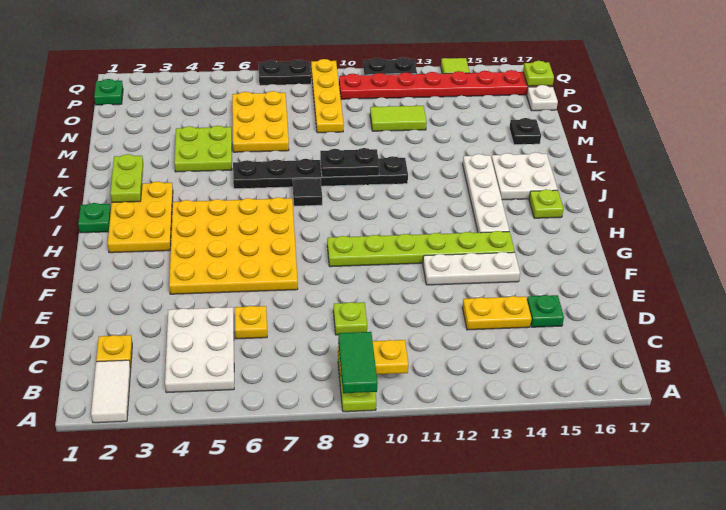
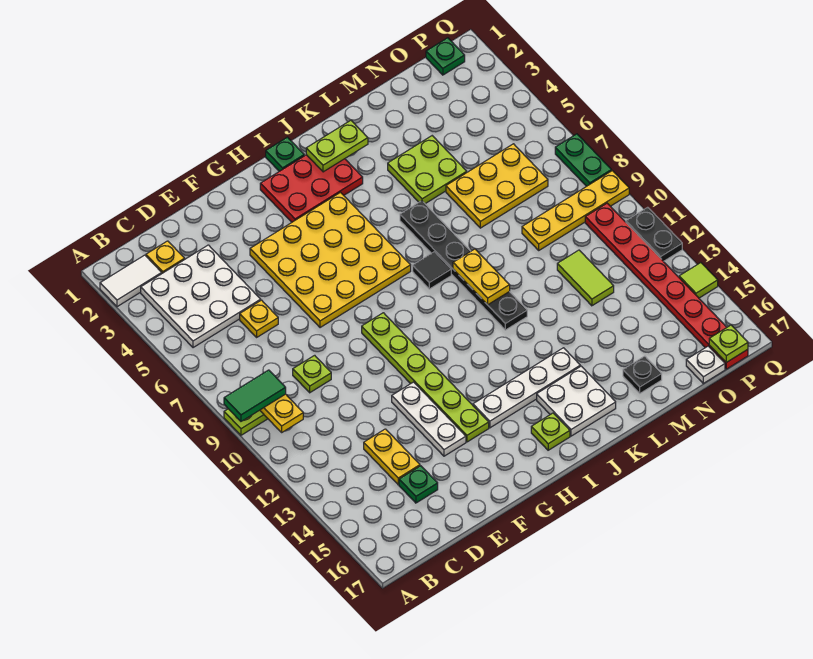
white plate B4:D5 level 1 -> white plate B3:D5 level 1
yellow plate H2:J3 level 1 -> red plate H2:J3 level 1
black plate K9:K10 level 2 -> yellow plate K9:K10 level 2
black plate Q7:Q8 level 1 -> green plate Q7:Q8 level 1

